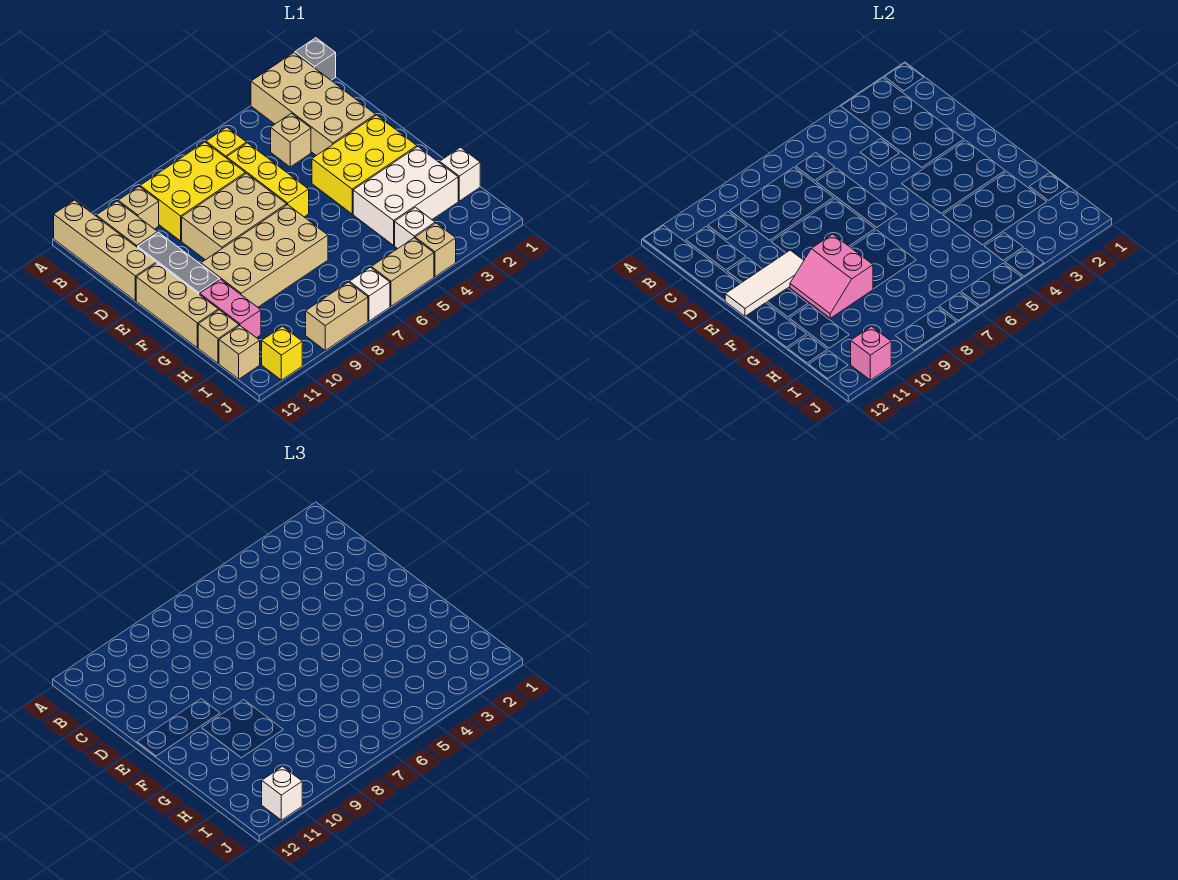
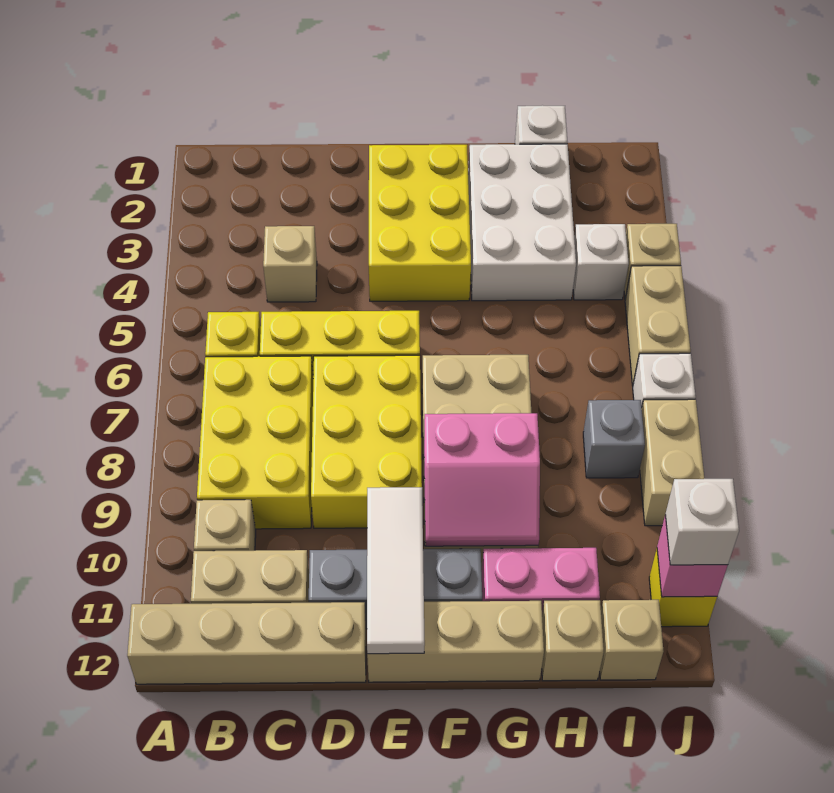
grey brick A1 level 1 -> grey brick I8 level 1
tan brick A2:D3 level 1 -> none
tan brick D7:E9 level 1 -> yellow brick D7:E9 level 1

